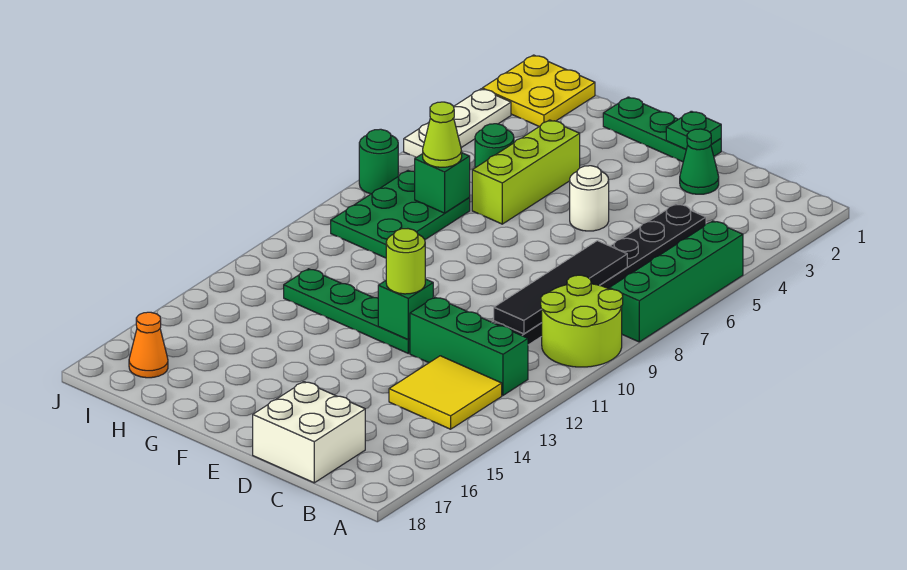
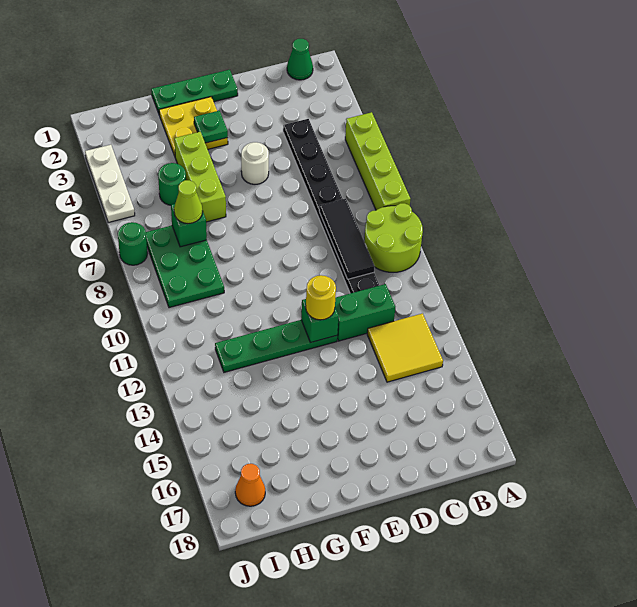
green brick A5:A8 level 1 -> lime brick A5:A8 level 1
green brick B12:D12 level 1 -> green brick C12:D12 level 1
black tile C7:C10 level 2 -> black tile C8:C10 level 2
white brick C17:D18 level 1 -> none
green cone D2 level 1 -> green cone B1 level 1
green plate E1 level 2 -> green plate F3 level 2
lime round brick E12 level 3 -> yellow round brick E12 level 3
yellow plate I1:J2 level 1 -> yellow plate F2:G3 level 1

